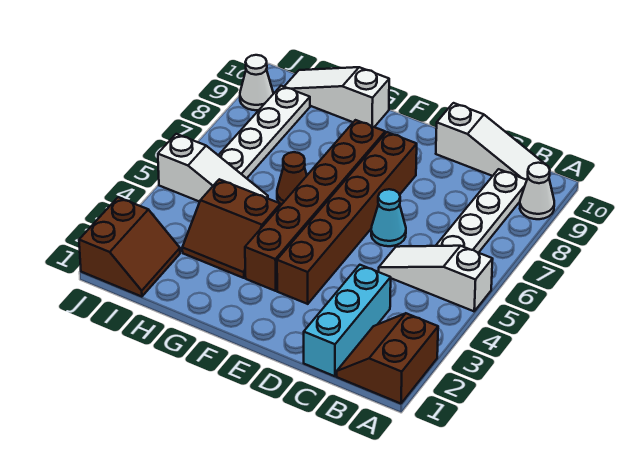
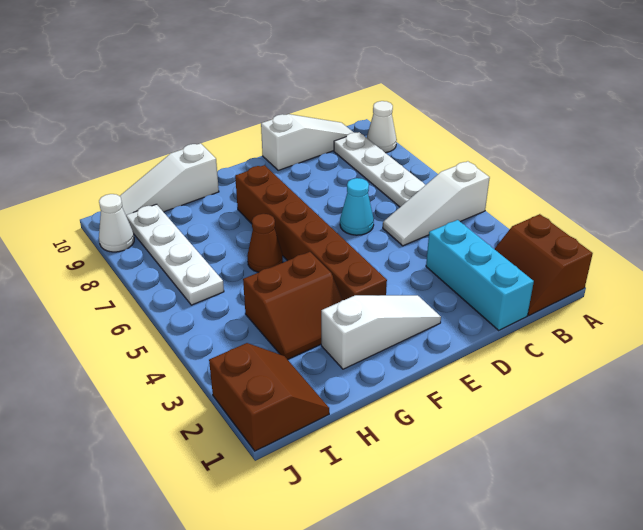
brown brick E3:E8 level 1 -> none
white slope H5:J5 level 1 top J -> white slope E2:G2 level 1 top G

